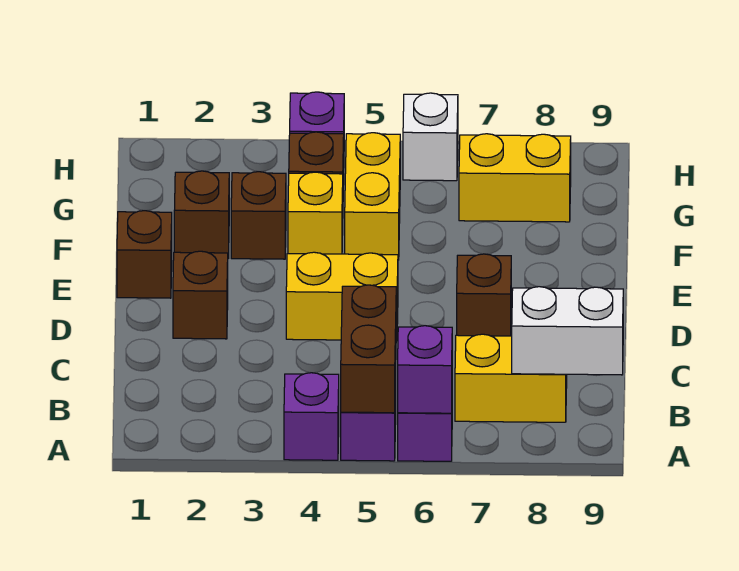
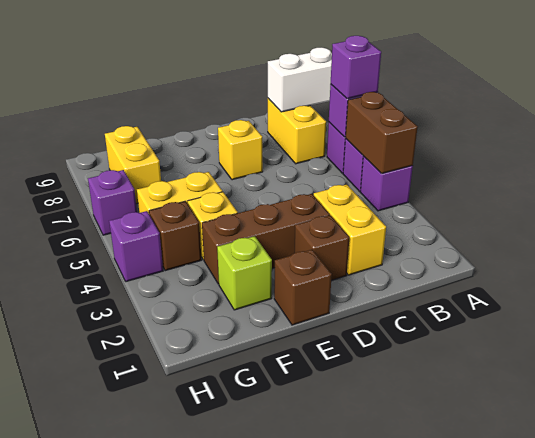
brown brick A5:B5 level 2 -> brown brick A4:A5 level 2
none -> purple brick A6 level 3
white brick B8:B9 level 2 -> white brick A8:B8 level 2
yellow brick D4:D5 level 1 -> yellow brick C2:C3 level 1
brown brick D7 level 1 -> yellow brick D7 level 1
brown brick F2 level 1 -> lime brick F2 level 1
brown brick F3 level 1 -> brown brick D3:F3 level 1
white brick H6 level 1 -> purple brick H6 level 1

